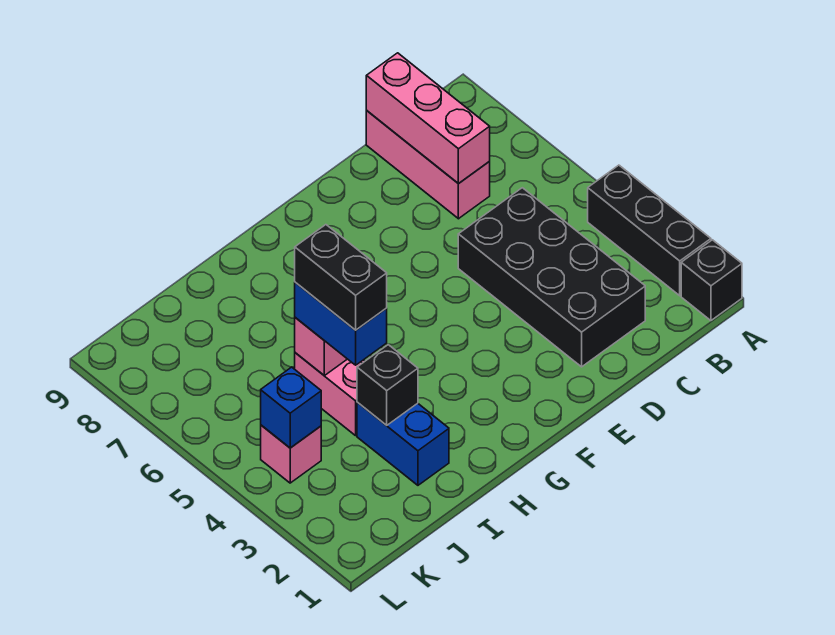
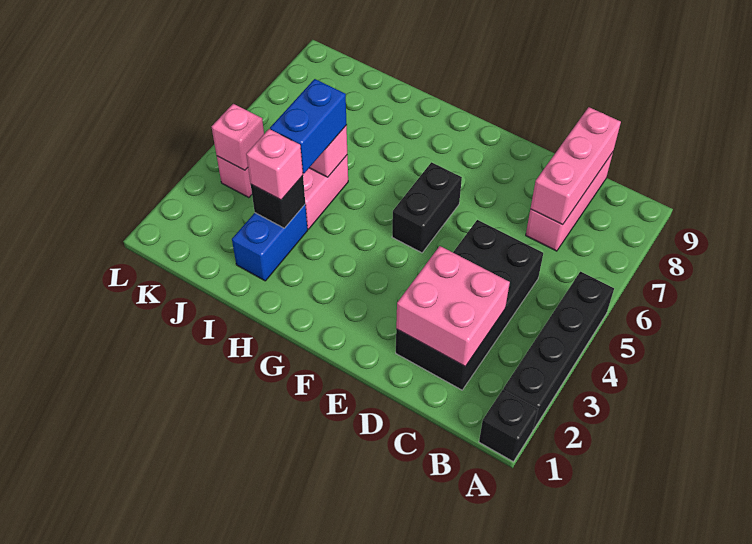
black brick A2:A4 level 1 -> black brick A2:A5 level 1
none -> pink brick C2:D3 level 2
none -> pink brick I3 level 3
black brick I4:I5 level 4 -> black brick F5:F6 level 1
blue brick K4 level 2 -> pink brick K4 level 2

